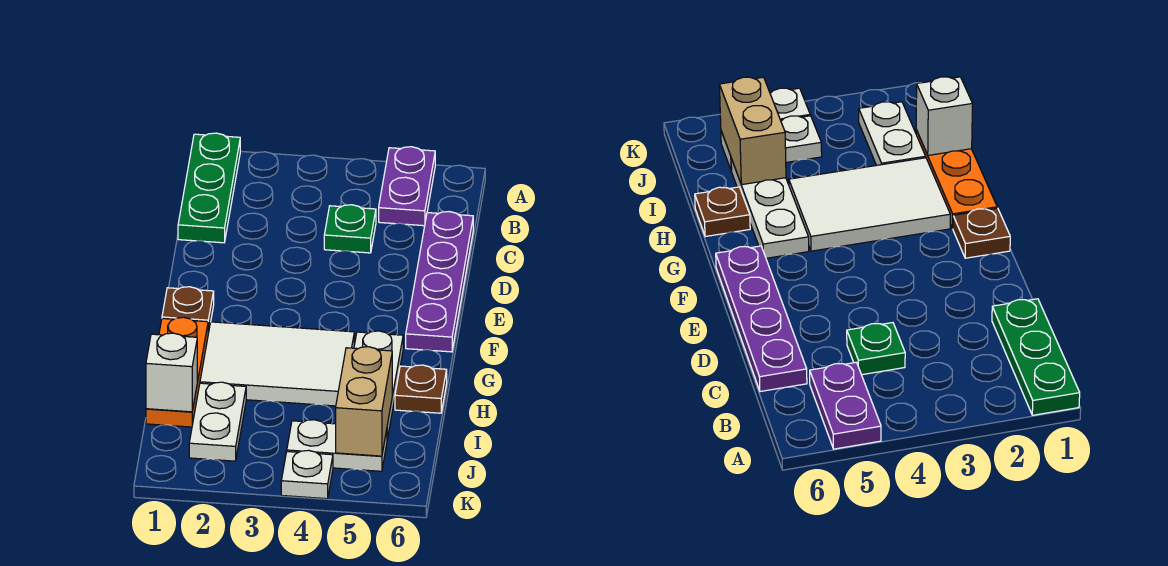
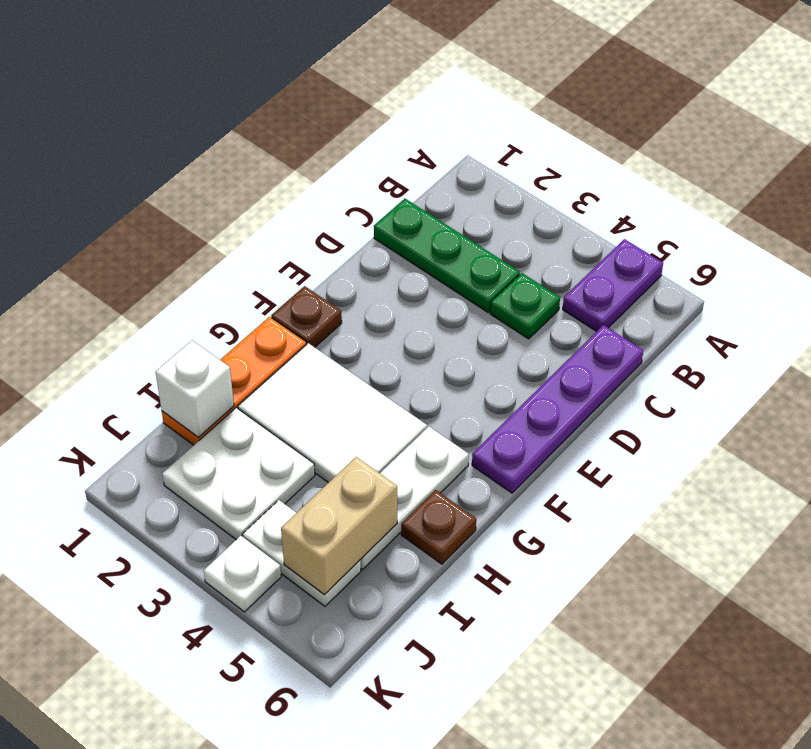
green plate A1:C1 level 1 -> green plate C1:C3 level 1
white plate I2:J2 level 1 -> white plate I2:J3 level 1

